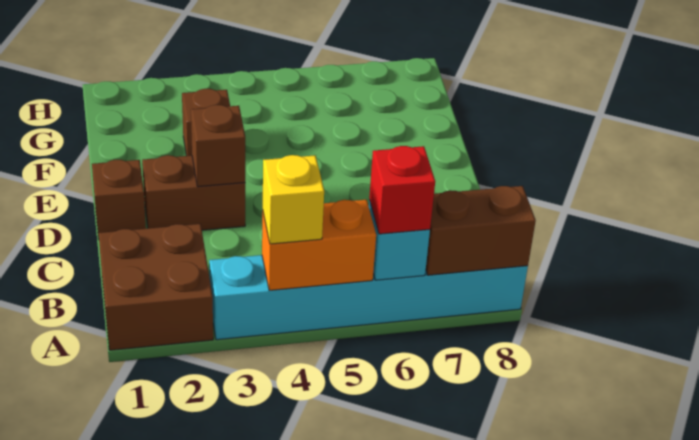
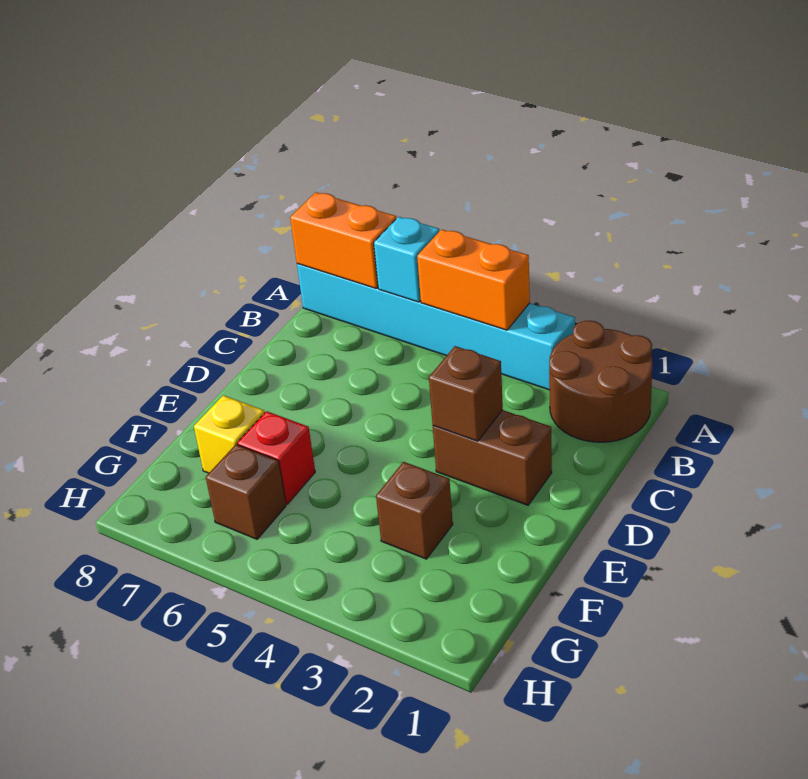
brown brick A1:B2 level 1 -> brown round brick A1:B2 level 1
yellow brick A4 level 3 -> yellow brick F7 level 1
red brick A6 level 3 -> red brick F6 level 1
brown brick A7:A8 level 2 -> orange brick A7:A8 level 2
brown brick D1 level 1 -> brown brick G6 level 1

